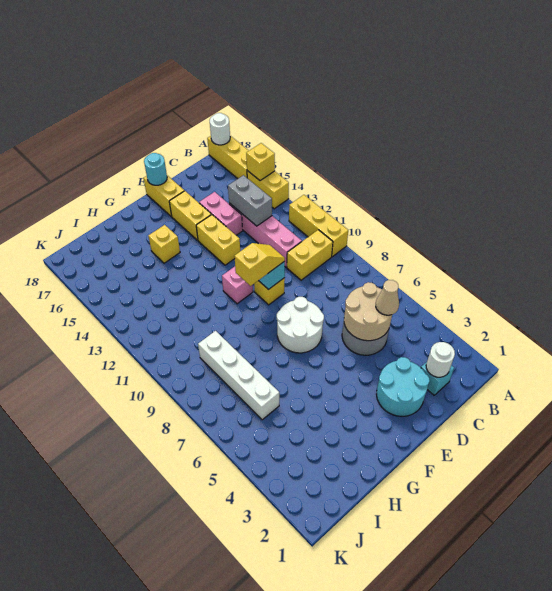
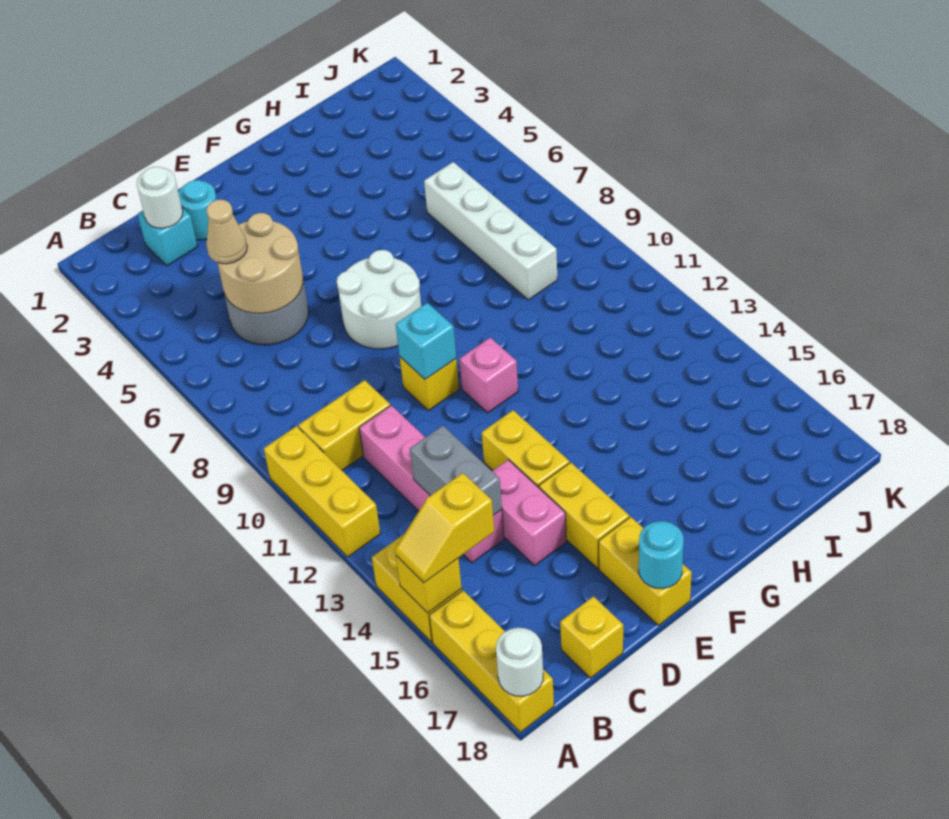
cyan round brick D2:E3 level 1 -> cyan round brick D2 level 1
yellow slope E10:F10 level 3 top F -> yellow slope A15:B15 level 3 top B
yellow brick G15 level 1 -> yellow brick C18 level 1

